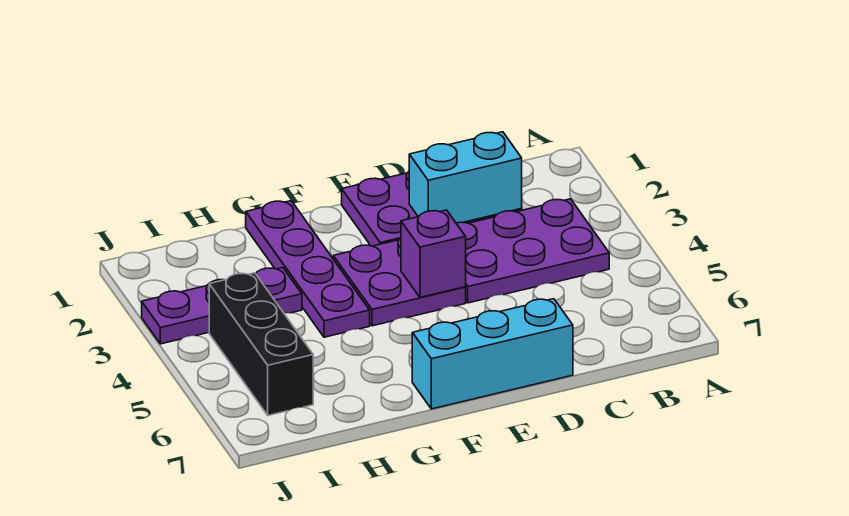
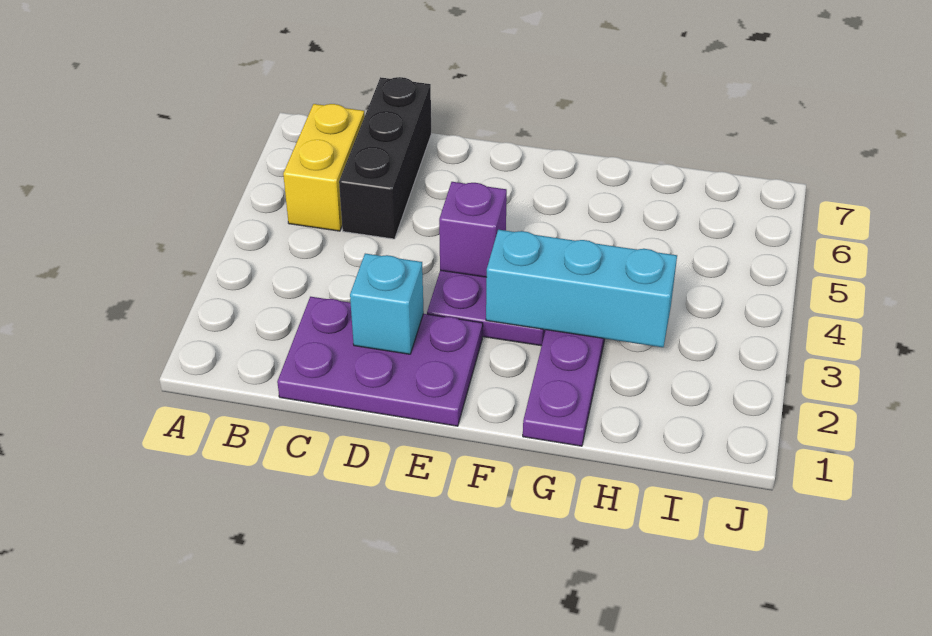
purple plate B3:D4 level 1 -> none
none -> yellow brick B5:B6 level 1
cyan brick C2:D2 level 2 -> cyan brick D2 level 2
cyan brick D7:F7 level 1 -> cyan brick F3:H3 level 2
purple plate H3:J3 level 1 -> none
black brick I4:I6 level 1 -> black brick C5:C7 level 1

